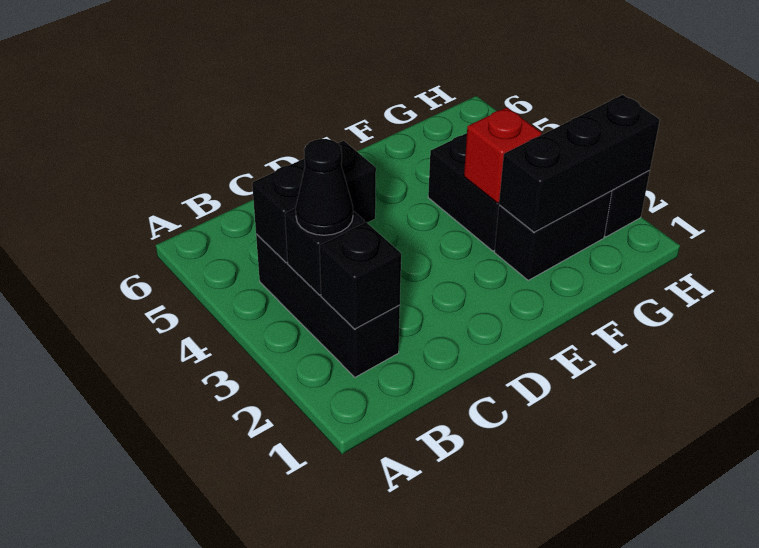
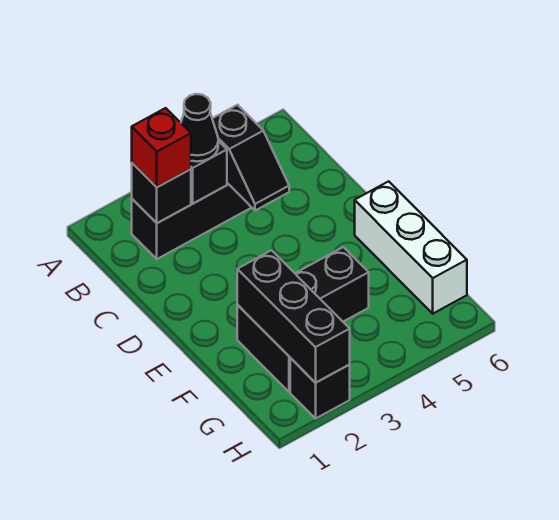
black brick B4:C4 level 2 -> black slope B4:C4 level 2 top B
none -> white brick E6:G6 level 1
red brick F3 level 2 -> red brick B2 level 3

